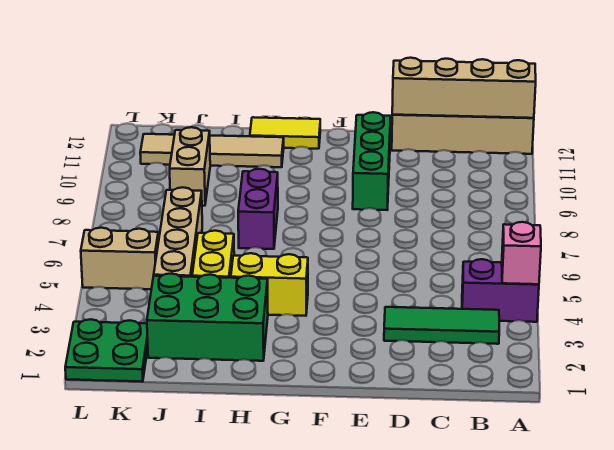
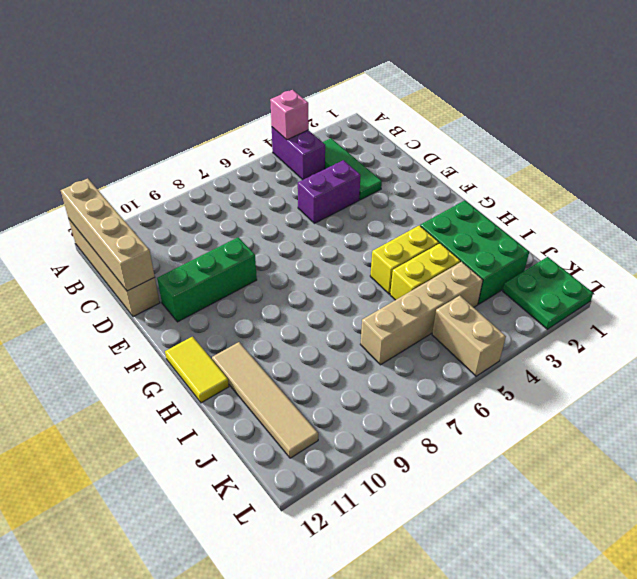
yellow brick G4:H4 level 1 -> yellow brick H4:H5 level 1
purple brick H7:H8 level 1 -> purple brick D4:D5 level 1
tan brick J9:J10 level 1 -> none

